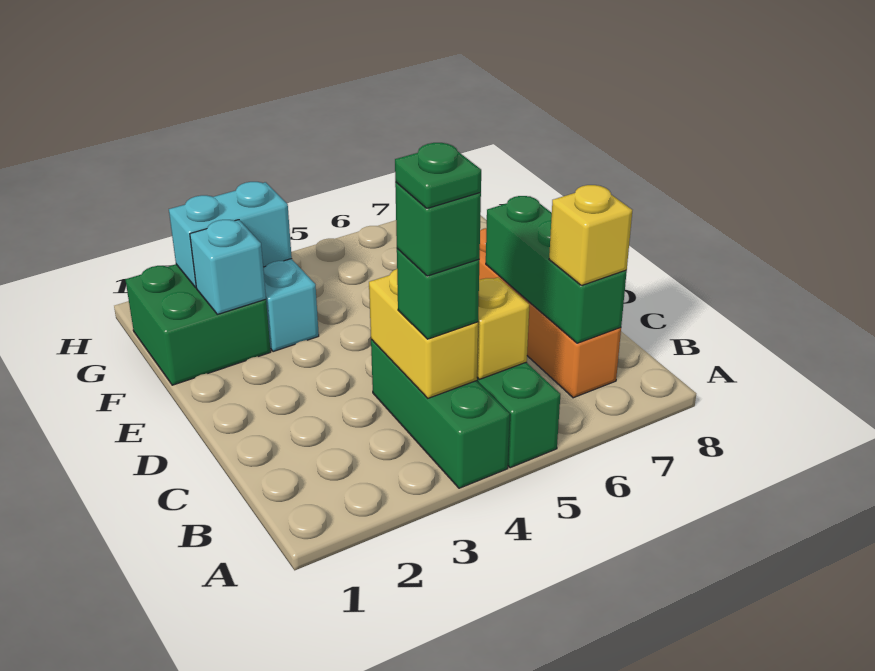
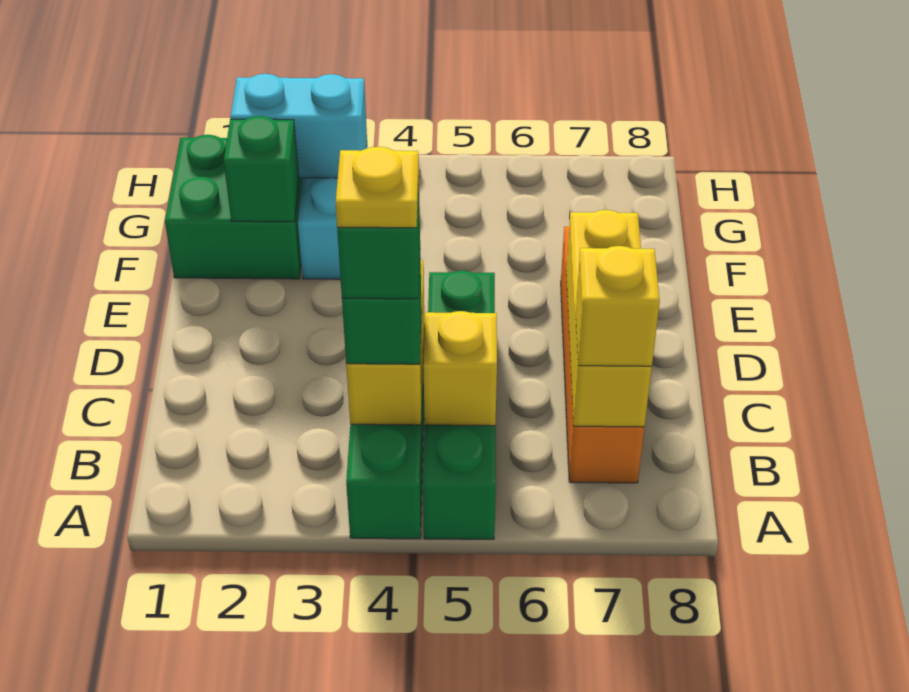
green plate B4 level 5 -> yellow plate B4 level 5
green brick B7:D7 level 2 -> yellow brick B7:D7 level 2
cyan brick F2 level 2 -> green brick F2 level 2

